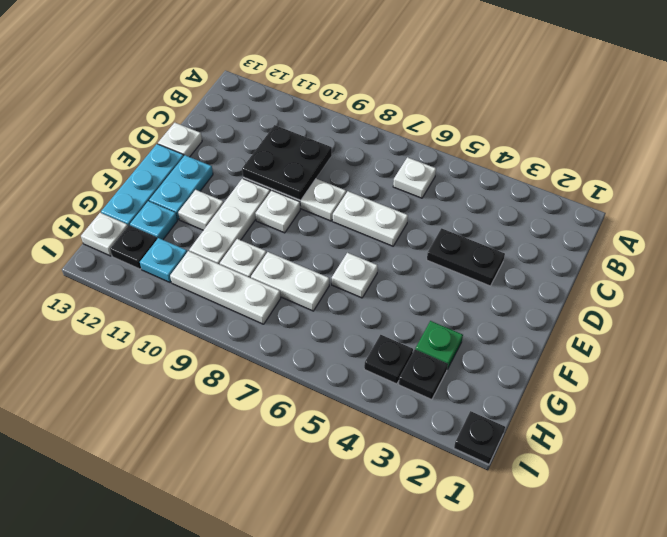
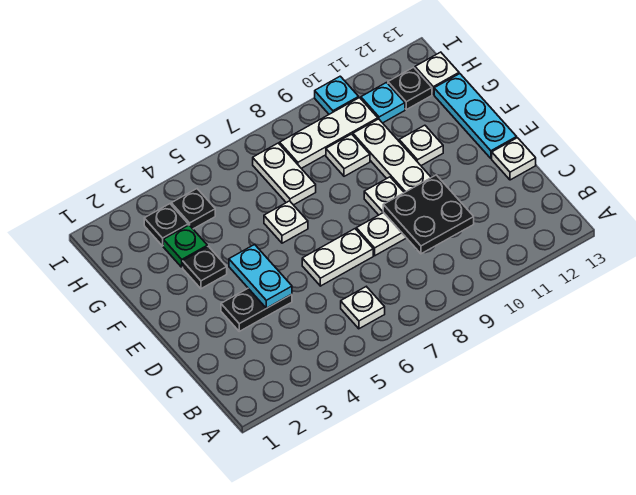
cyan plate E12:F12 level 1 -> cyan plate D4:E4 level 2
white plate G7:G8 level 1 -> white plate G7:H7 level 1
cyan plate G12 level 1 -> cyan plate I10 level 1
black plate I1 level 1 -> black plate F3 level 1

